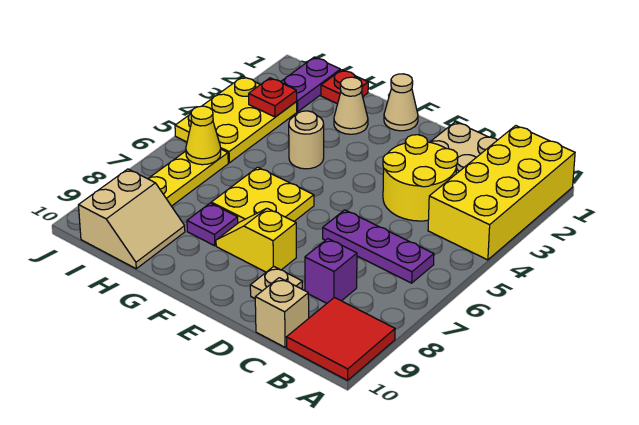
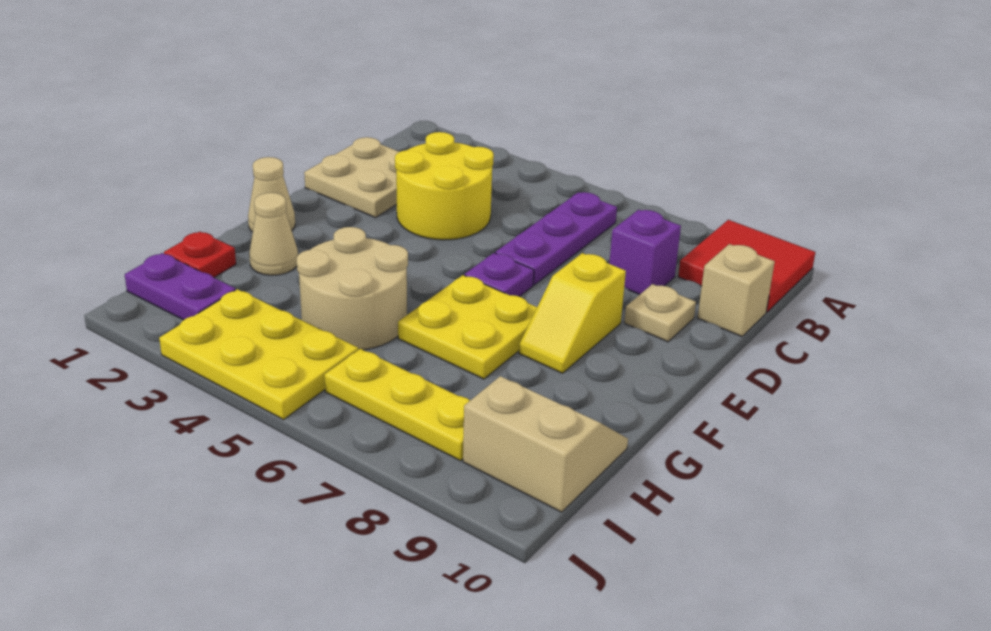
yellow brick A1:B4 level 1 -> none
tan round brick G4 level 1 -> tan round brick G4:H5 level 1
purple plate G8 level 1 -> purple plate E6 level 1
red plate I3 level 2 -> none
yellow cone I6 level 2 -> none

